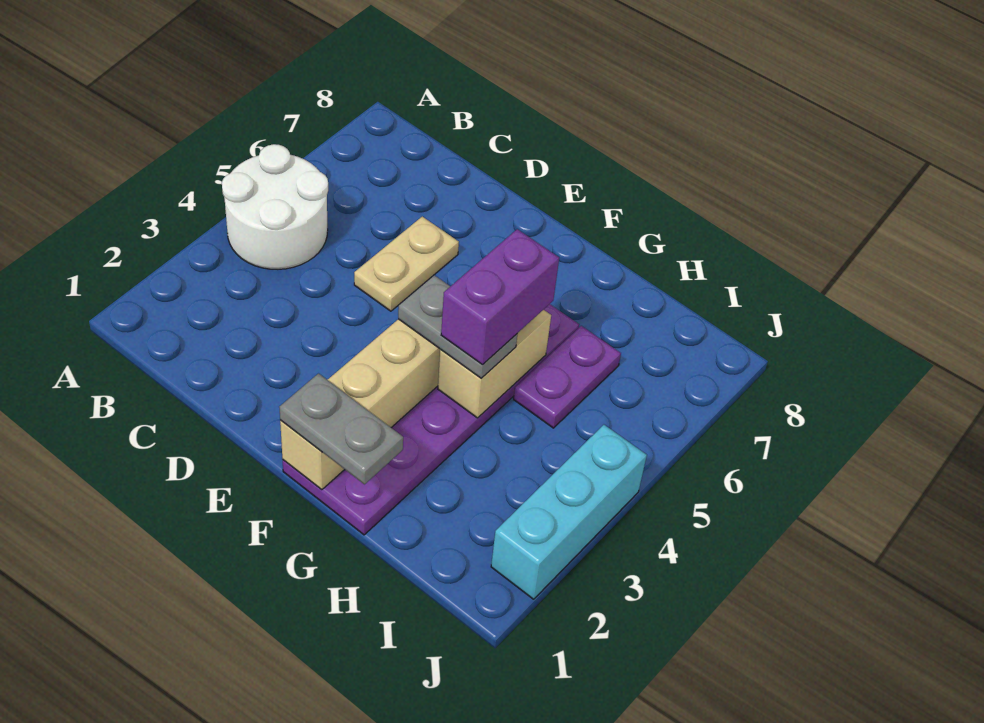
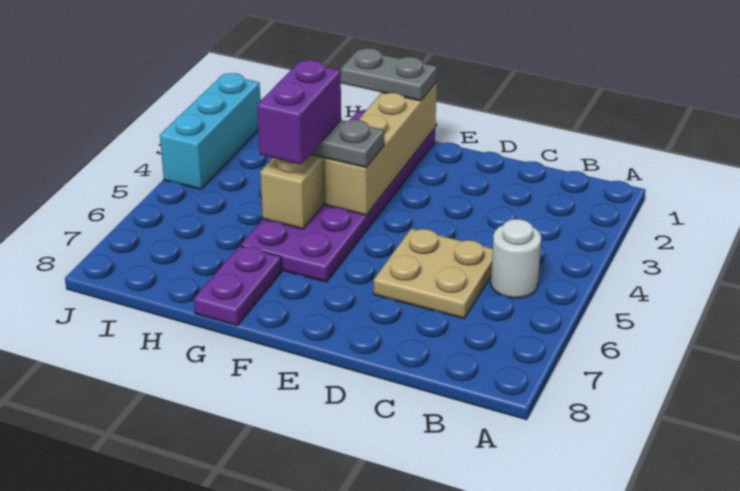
white round brick A4:B5 level 1 -> white round brick B5 level 1
tan plate D5:D6 level 1 -> tan plate C5:D6 level 1
purple plate H5:H6 level 1 -> purple plate G7:G8 level 1

